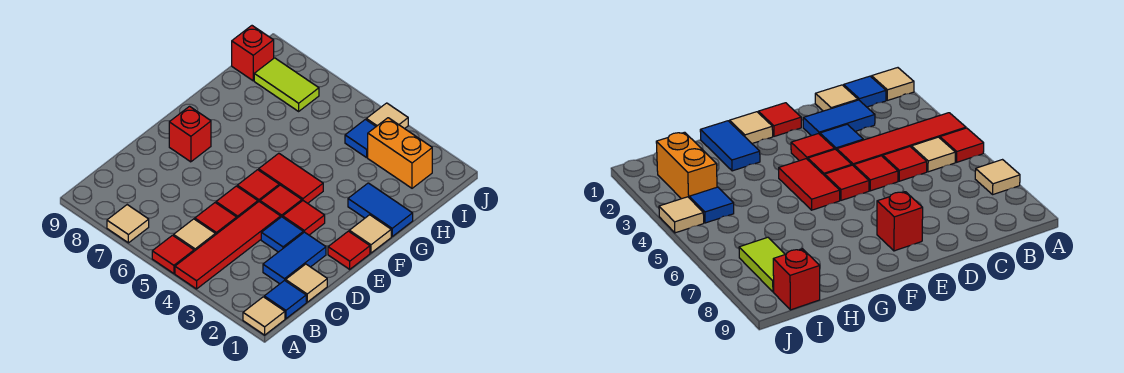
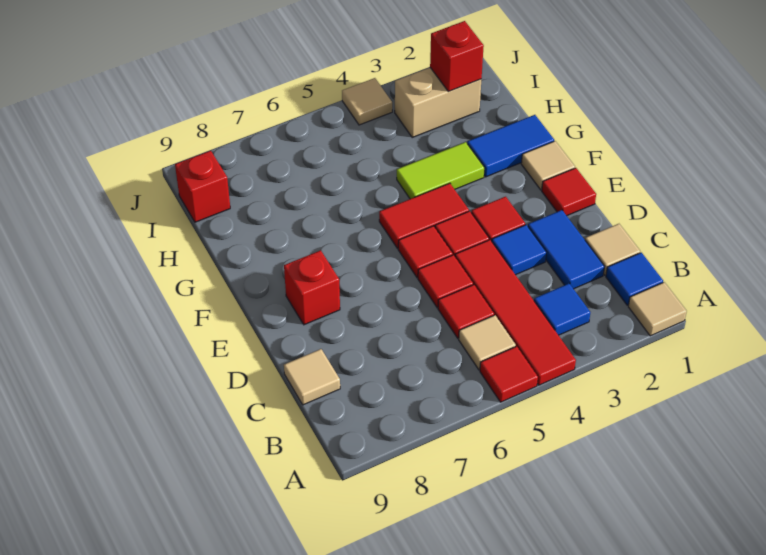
tan tile A7 level 1 -> tan tile C9 level 1
orange brick I2:I3 level 1 -> tan brick I2:I3 level 1
none -> red brick I2 level 2
blue tile I4 level 1 -> blue tile B3 level 1
lime tile I7:I8 level 1 -> lime tile G3:G4 level 1

